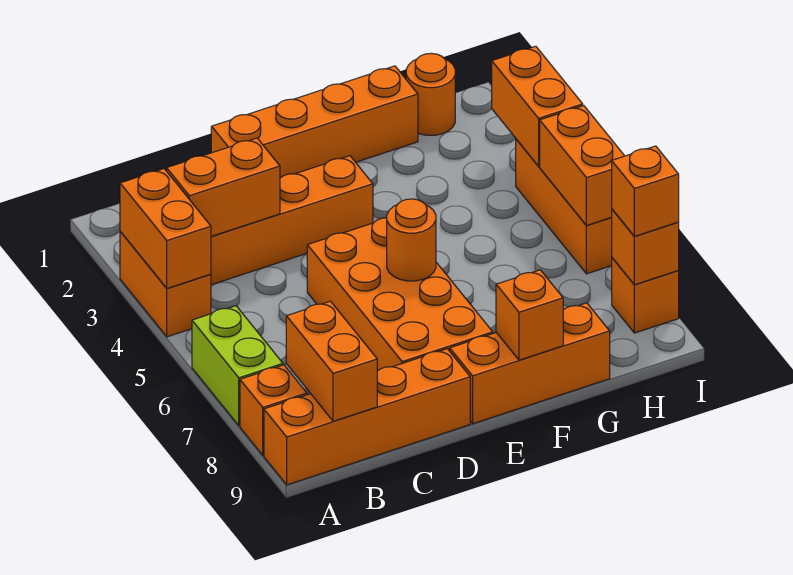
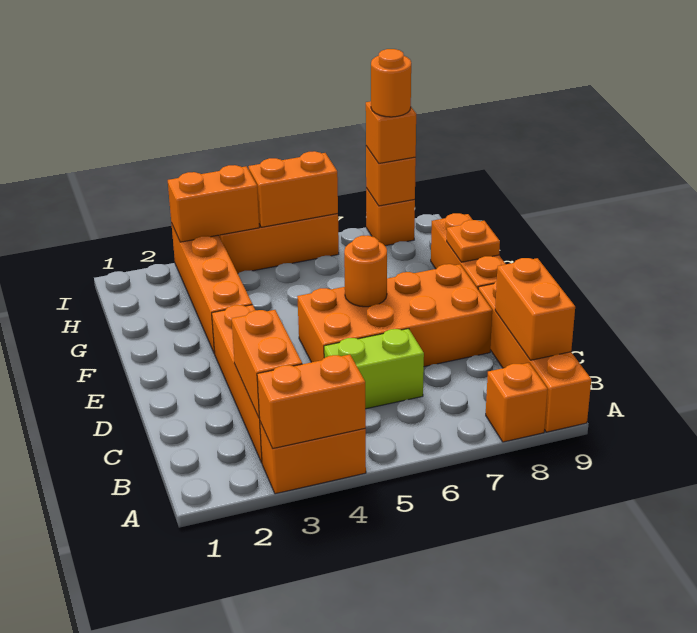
lime brick A6:A7 level 1 -> lime brick C5:C6 level 1
orange brick B8:B9 level 2 -> orange brick B9:C9 level 2
orange brick D1:G1 level 1 -> orange brick F3:I3 level 1
orange brick F9 level 2 -> orange plate F9 level 2
orange round brick H1 level 1 -> orange round brick I8 level 4

